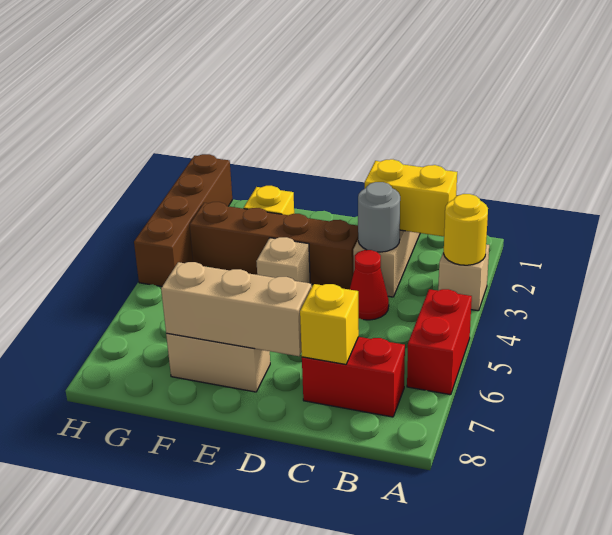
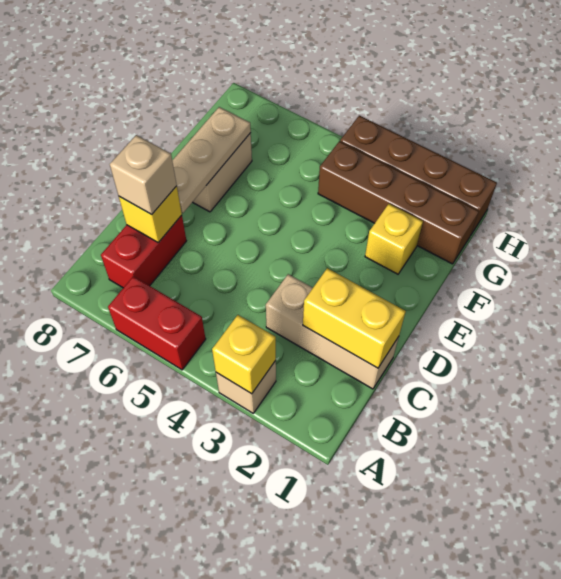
yellow round brick A3 level 2 -> yellow brick A3 level 2
yellow brick B2:C2 level 2 -> yellow brick C1:C2 level 2
grey round brick C3 level 2 -> none
red cone C4 level 1 -> none
brown brick D3:G3 level 1 -> brown brick G1:G4 level 1
tan brick D7:F7 level 2 -> tan plate D7:F7 level 2
tan brick E4 level 1 -> tan brick C7 level 3

